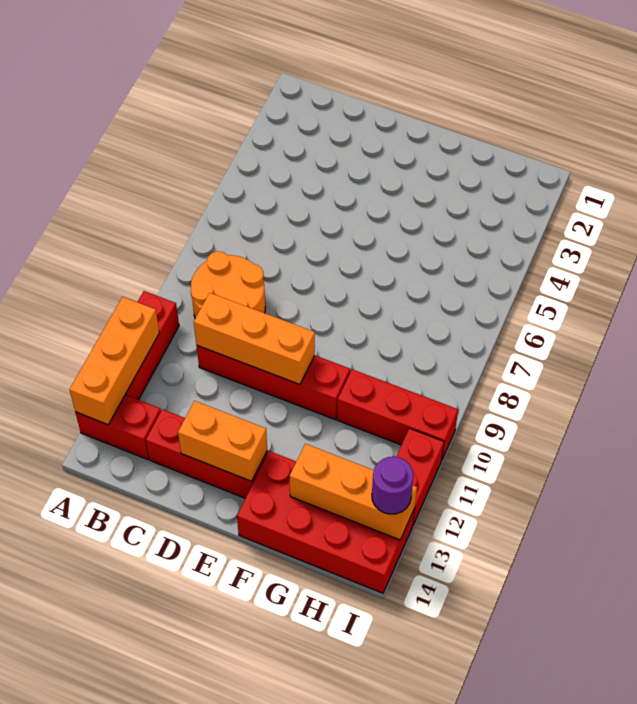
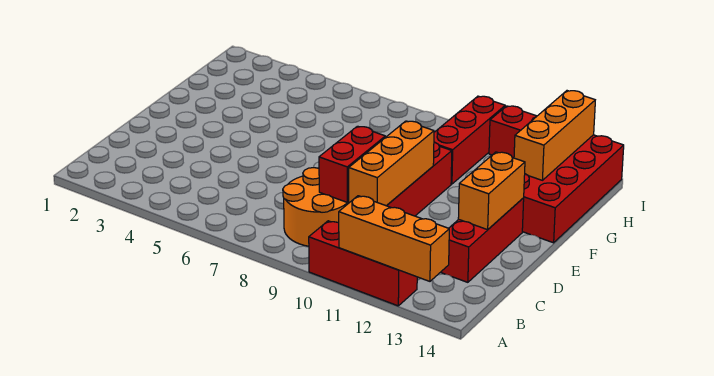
red brick A13:B13 level 1 -> red brick C9:D9 level 2
purple round brick I13 level 3 -> none

